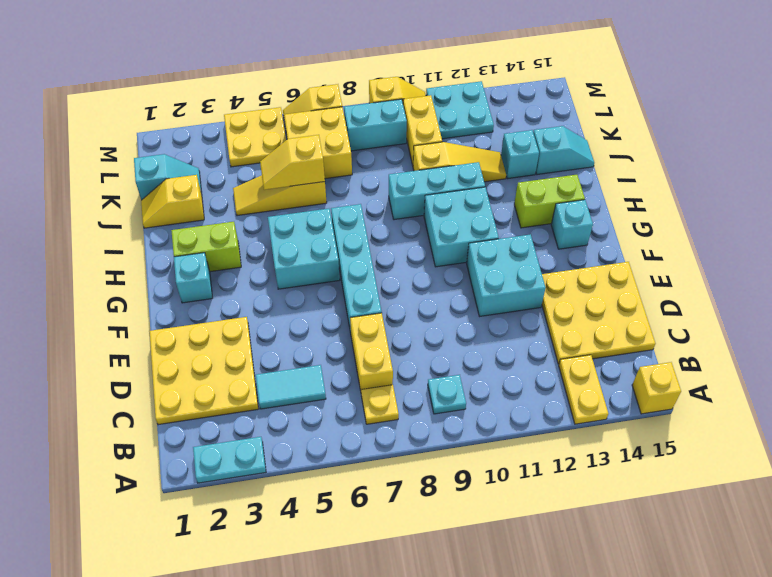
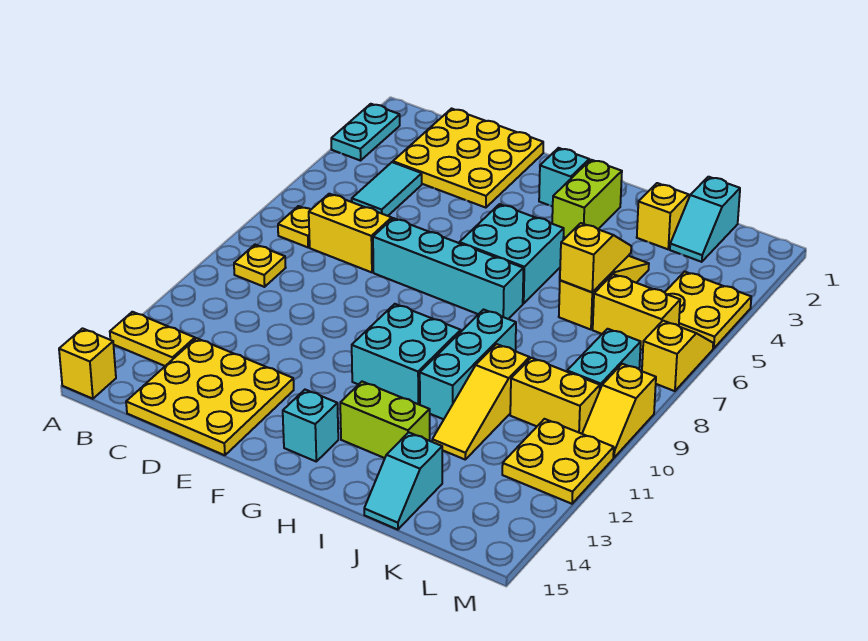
cyan plate B9 level 1 -> yellow plate B9 level 1
cyan brick E11:F12 level 1 -> none
lime brick H13:H14 level 1 -> lime brick H13:I13 level 1
cyan brick J13 level 1 -> none
yellow brick K6:L7 level 1 -> yellow brick K6:L6 level 1
cyan plate L11:M12 level 1 -> yellow plate L11:M12 level 1

